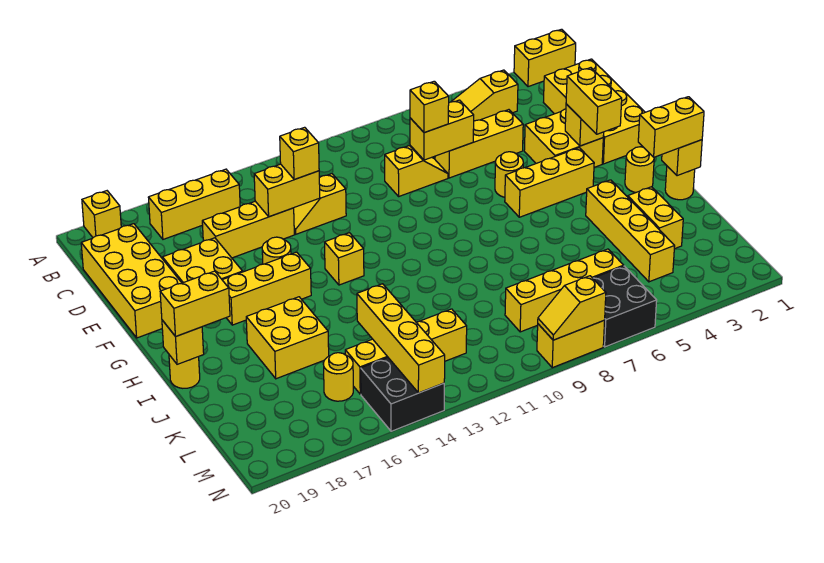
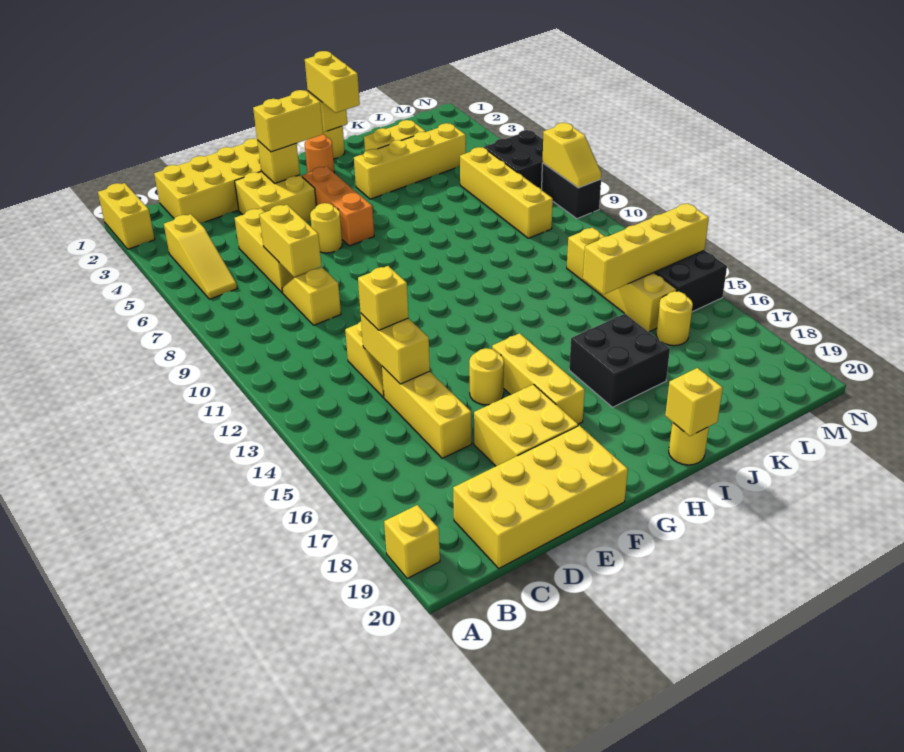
yellow brick B15:B17 level 1 -> none
yellow brick D8 level 3 -> none
yellow brick G4:G6 level 1 -> orange brick G4:G6 level 1
yellow brick G13 level 1 -> none
yellow round brick H2 level 1 -> orange round brick H2 level 1
yellow brick I16:J17 level 1 -> black brick I16:J17 level 1
yellow brick I19:I20 level 3 -> none
yellow brick N8:N9 level 1 -> black brick N8:N9 level 1

